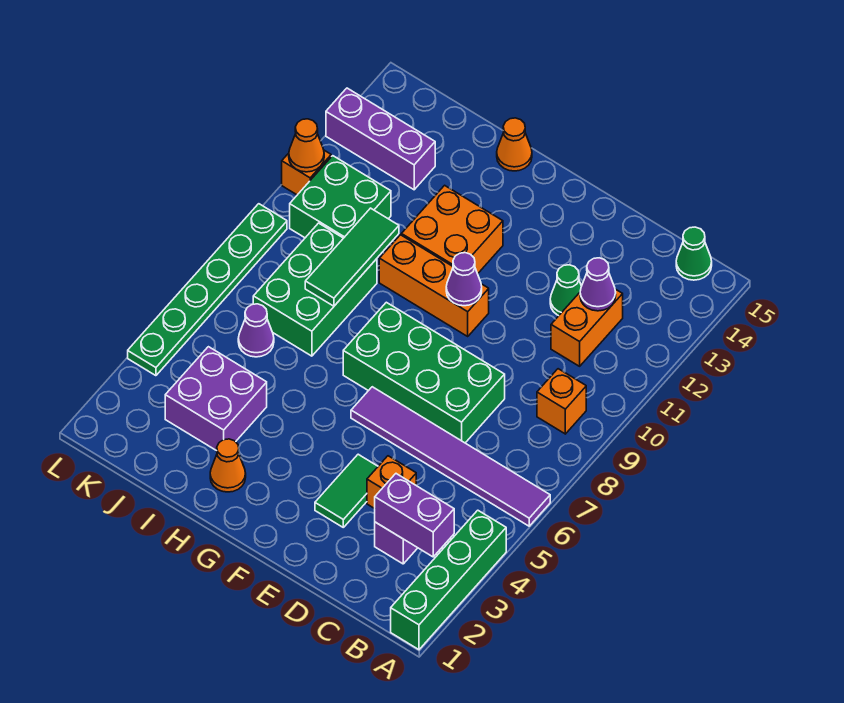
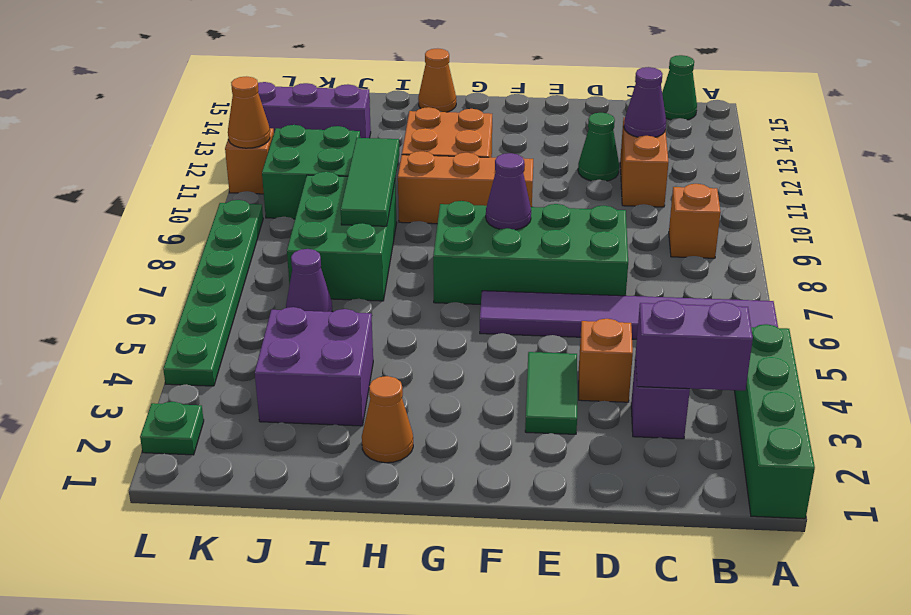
purple cone F10 level 2 -> purple cone F8 level 2
none -> green plate L2 level 1

